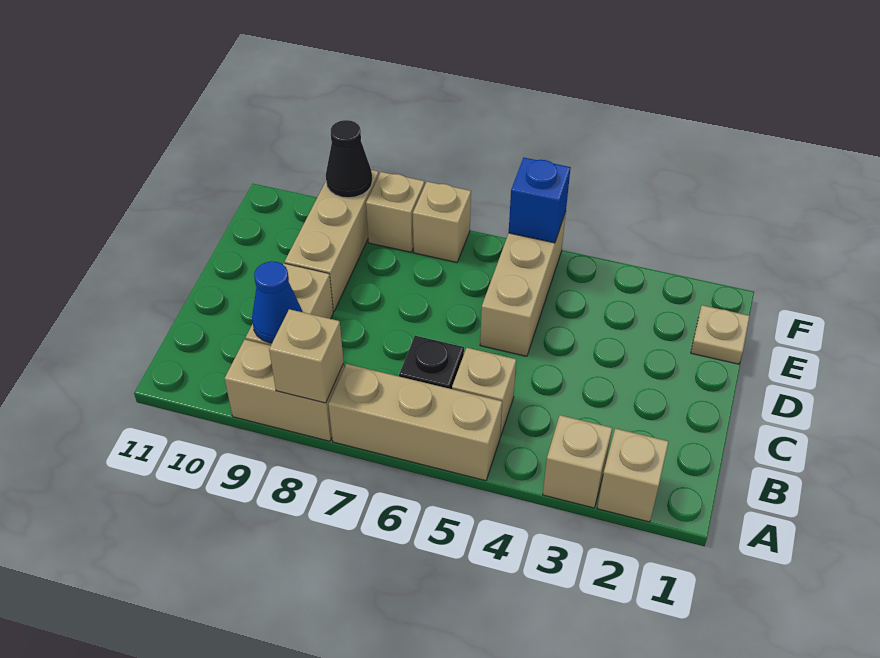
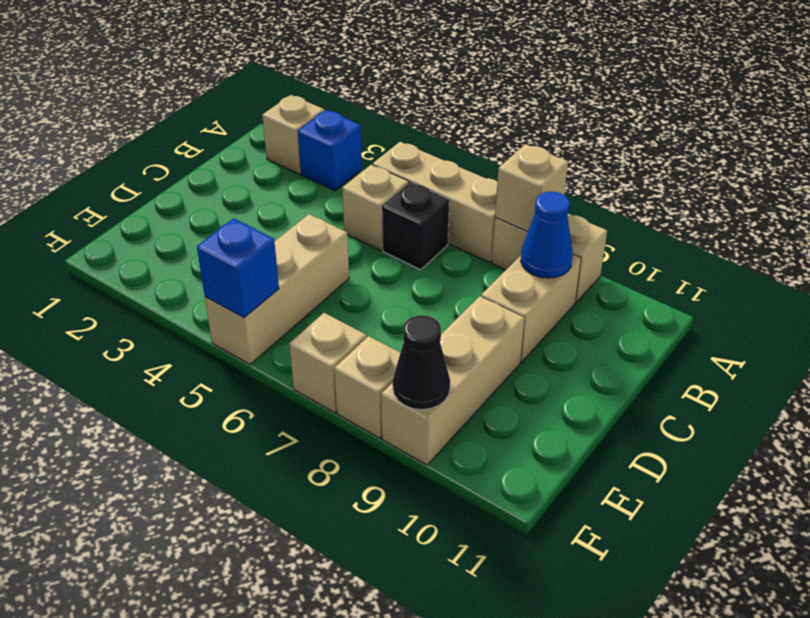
tan brick A3 level 1 -> blue brick A3 level 1
tan plate E1 level 1 -> none

